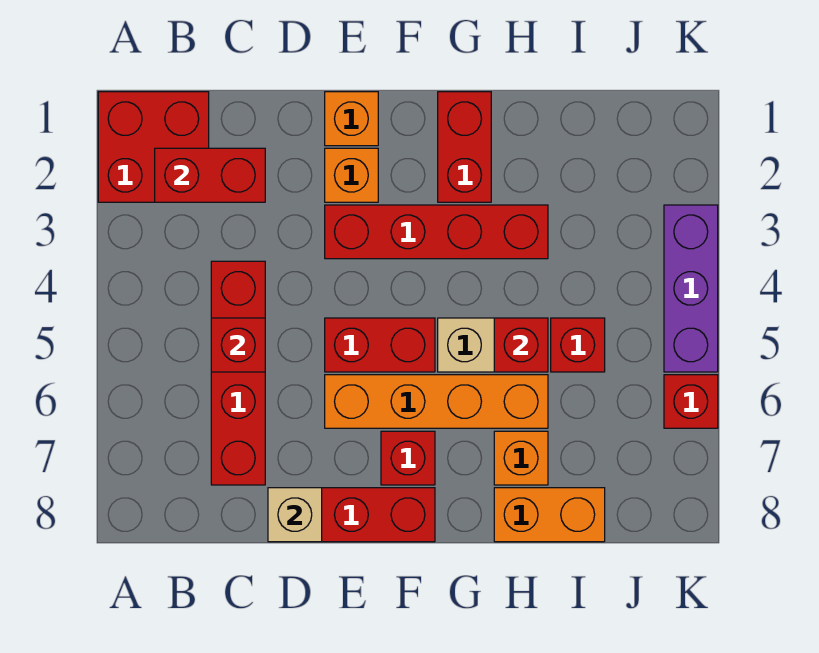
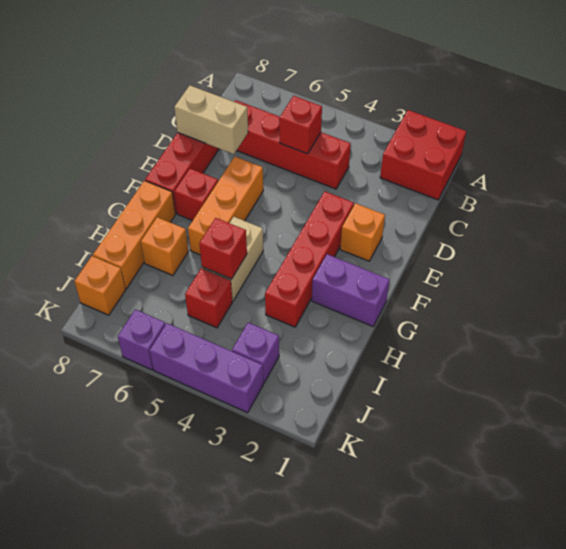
red brick B2:C2 level 2 -> none
tan brick D8 level 2 -> tan brick D7:D8 level 2
orange brick E1 level 1 -> orange brick J8 level 1
red brick E5:F5 level 1 -> none
orange brick E6:H6 level 1 -> orange brick E6:G6 level 1
red brick G1:G2 level 1 -> purple brick G1:G2 level 1
orange brick H8:I8 level 1 -> orange brick G8:I8 level 1
none -> purple brick J3 level 1
red brick K6 level 1 -> purple brick K6 level 1

